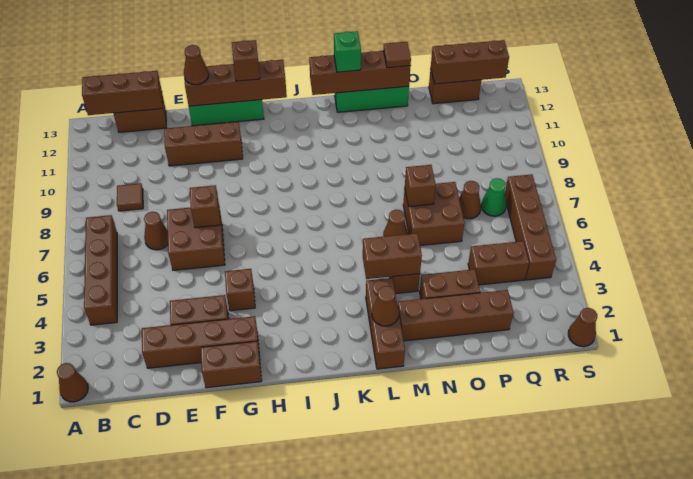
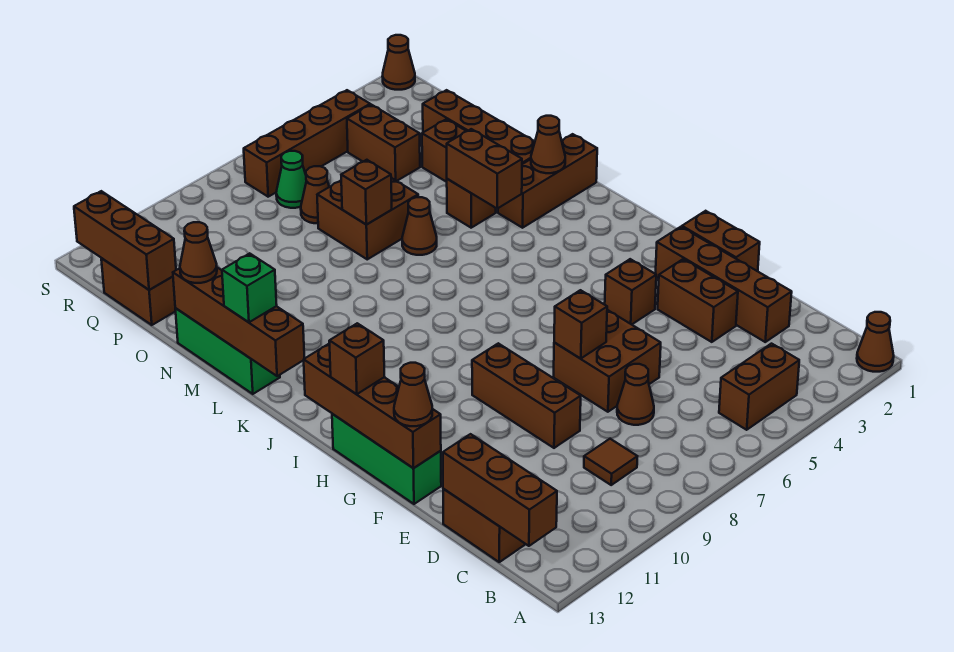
brown brick B4:B7 level 1 -> brown brick B4:B5 level 1
brown brick E11:G11 level 1 -> brown brick E9:G9 level 1
brown tile N13 level 3 -> brown cone N13 level 3

